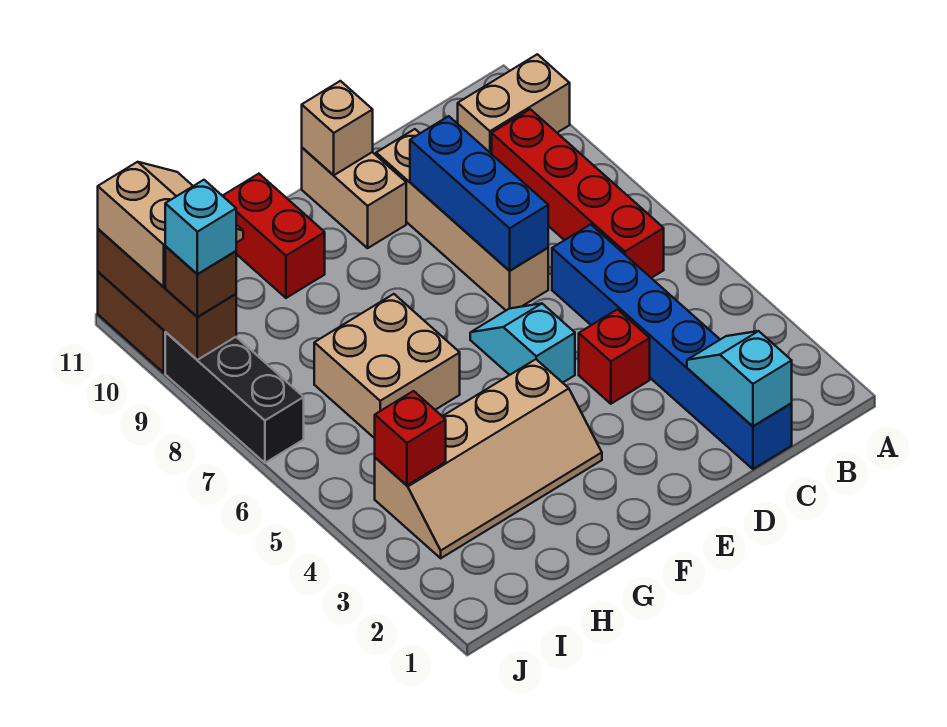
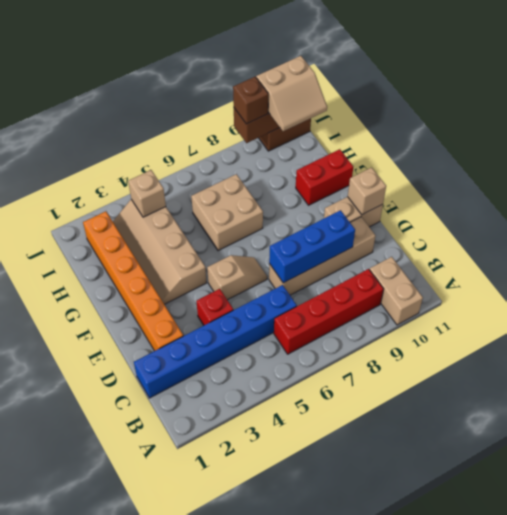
cyan slope C1:C2 level 2 top 1 -> none
none -> orange brick D2:I2 level 1
cyan slope E5:E6 level 1 top 5 -> tan slope E5:E6 level 1 top 5
red brick I4 level 2 -> tan brick I4 level 2
black brick J7:J9 level 1 -> none
cyan brick J9 level 4 -> none

